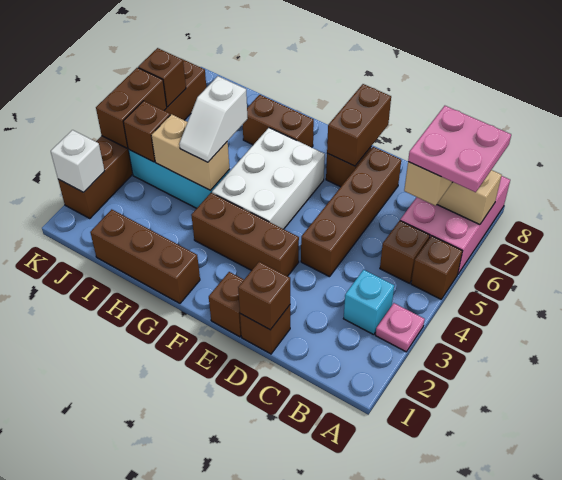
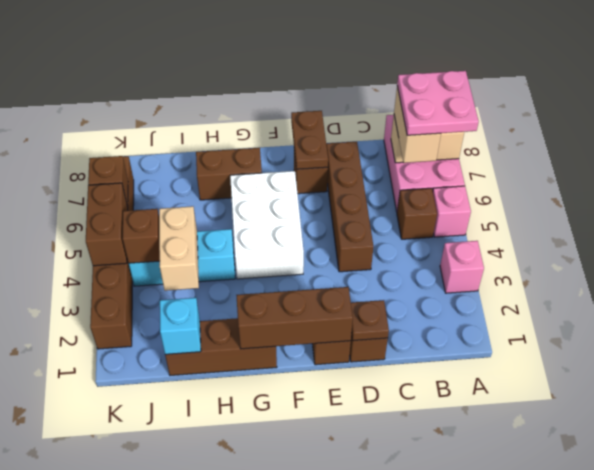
pink plate A3 level 1 -> pink brick A3 level 1
brown brick A5 level 1 -> pink brick A5 level 1
cyan brick B3 level 1 -> cyan brick I1 level 2
brown brick D1 level 2 -> brown plate D1 level 2
brown brick E3:G3 level 1 -> brown brick E1:G1 level 2
brown brick E7:E8 level 2 -> brown plate E7:E8 level 2
tan brick H4:I4 level 2 -> tan brick I3:I4 level 2
white slope H4:H5 level 3 top 5 -> none
white brick K2 level 2 -> none

